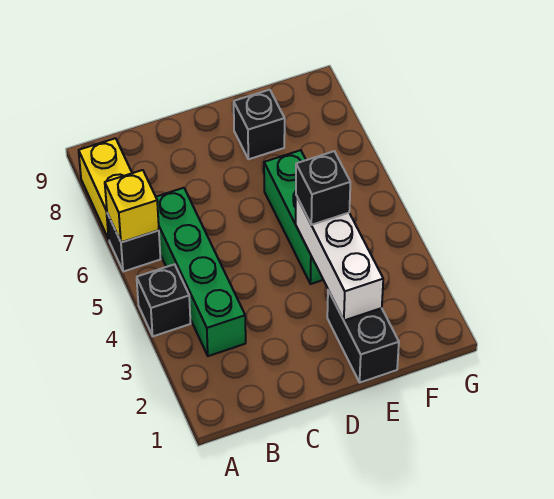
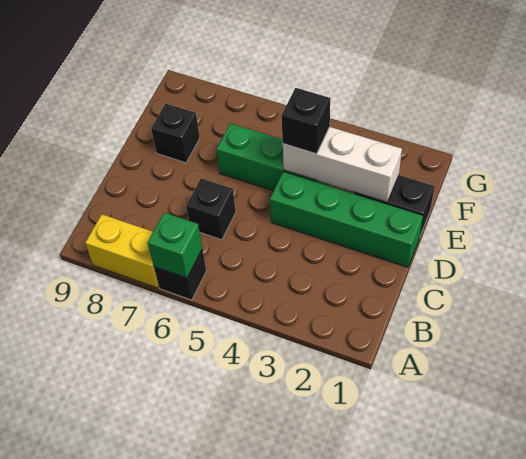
black brick A4 level 1 -> black brick C6 level 1
yellow brick A6 level 2 -> green brick A6 level 2
green brick B3:B6 level 1 -> green brick D1:D4 level 1

